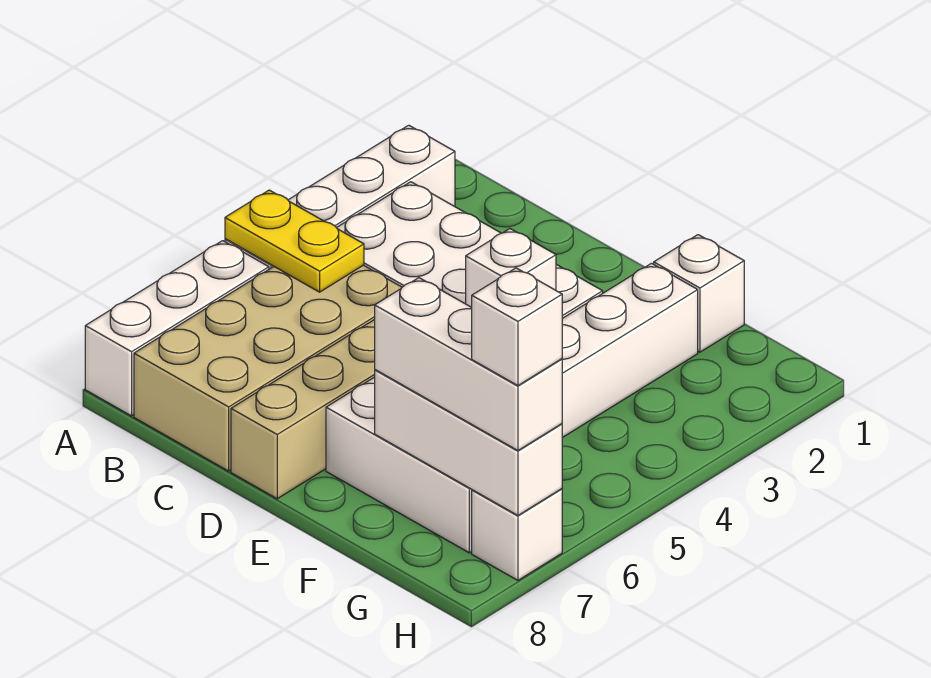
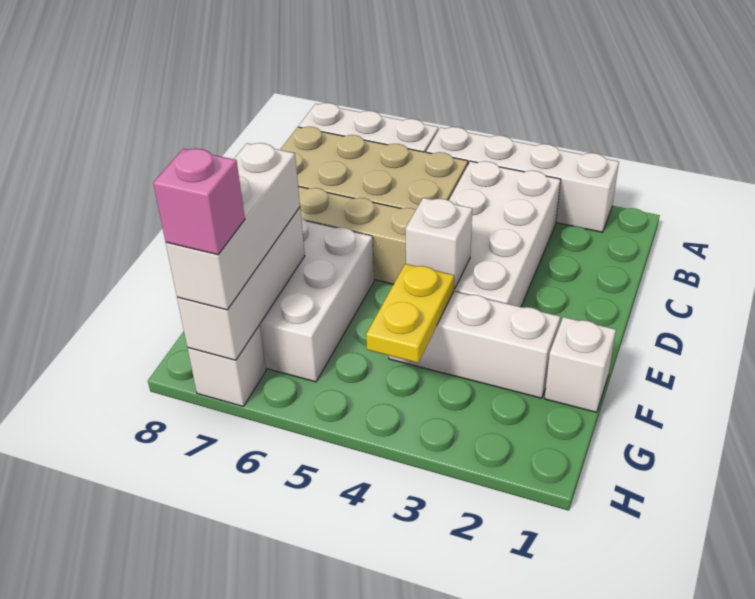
yellow plate A5:B5 level 2 -> yellow plate F4:G4 level 2
white brick H7 level 4 -> pink brick H7 level 4

